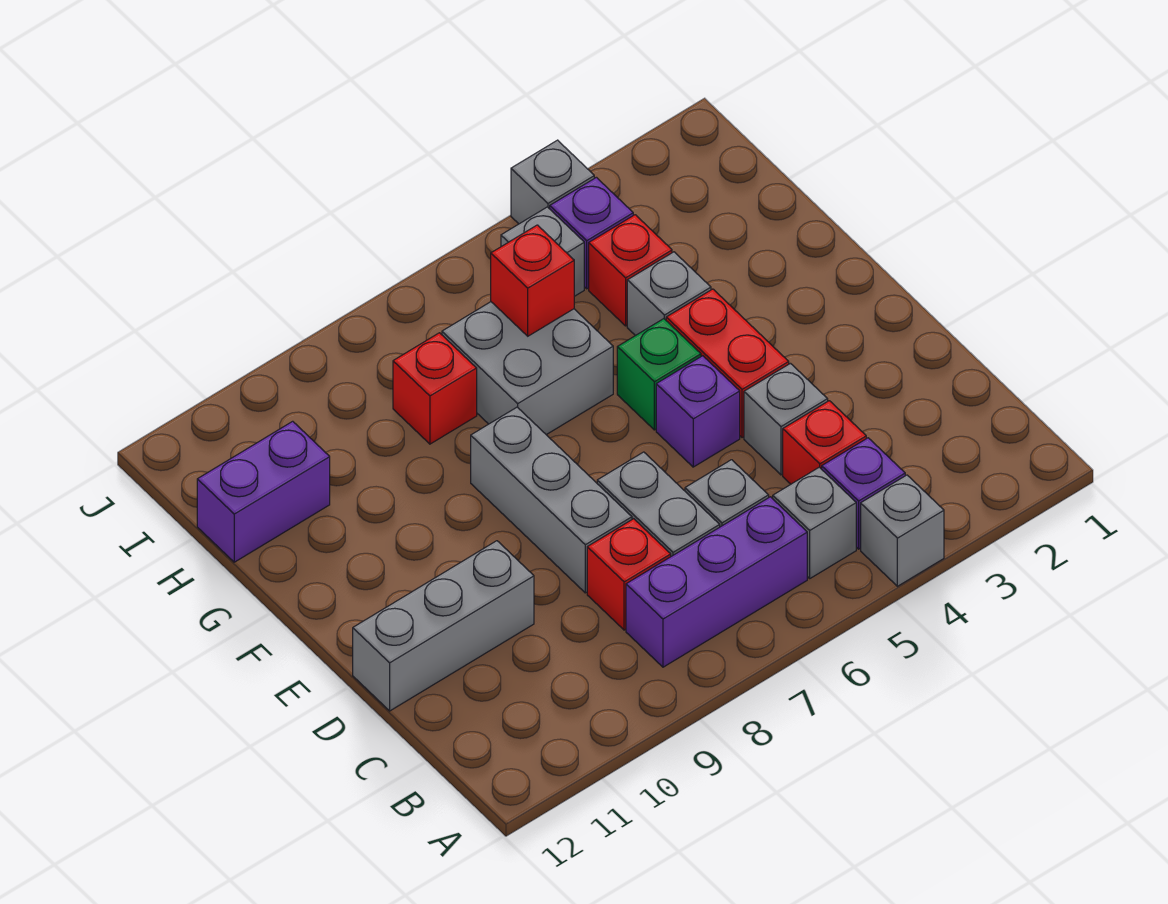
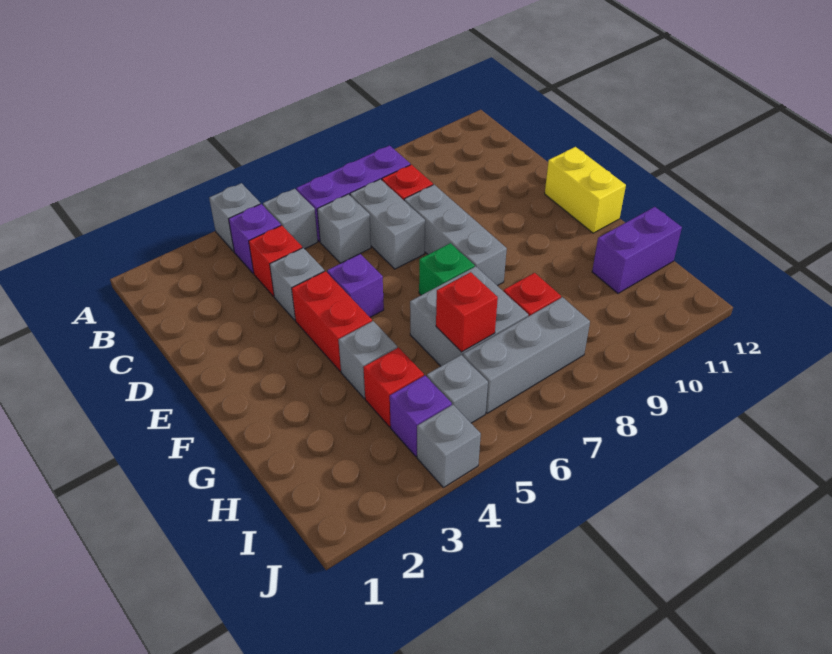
grey brick D10:D12 level 1 -> grey brick I6:I8 level 1
none -> yellow brick E12:F12 level 1
green brick F5 level 1 -> green brick F7 level 1

